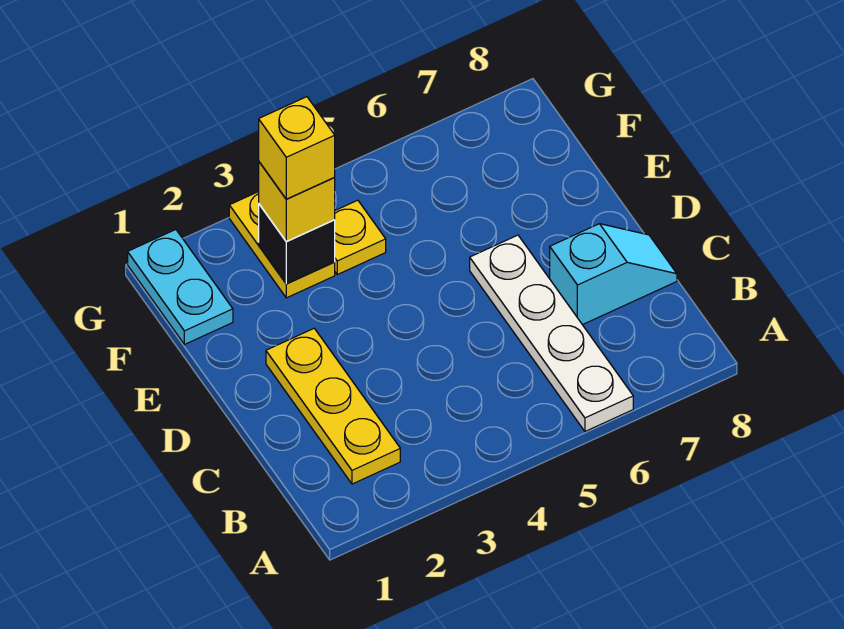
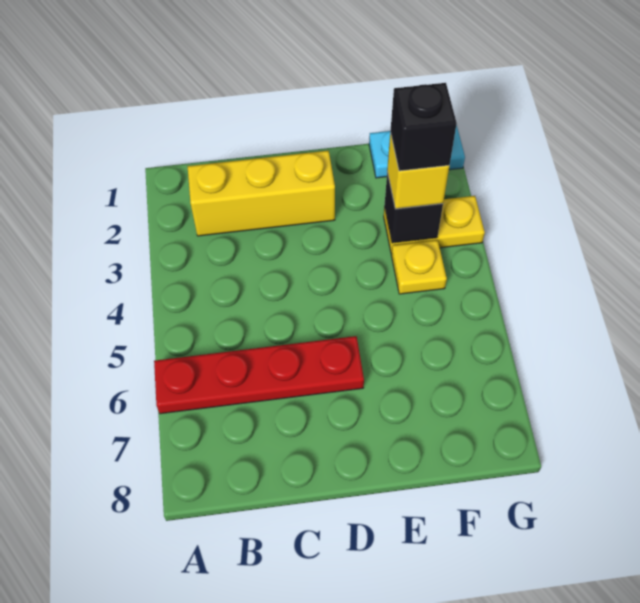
white plate A6:D6 level 1 -> red plate A6:D6 level 1
yellow plate B2:D2 level 1 -> yellow brick B2:D2 level 1
cyan slope C7:C8 level 1 top 7 -> none
yellow brick F3 level 4 -> black brick F3 level 4

